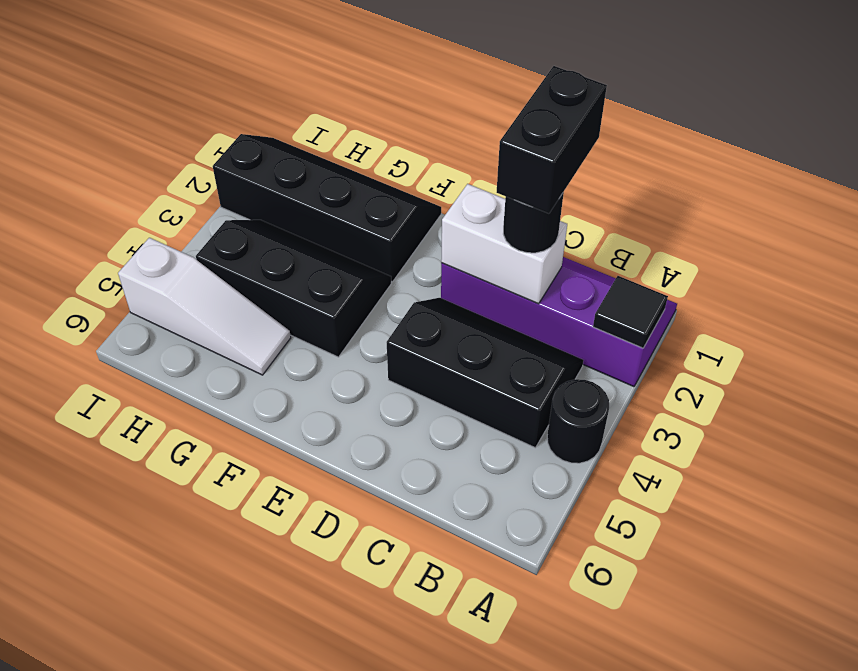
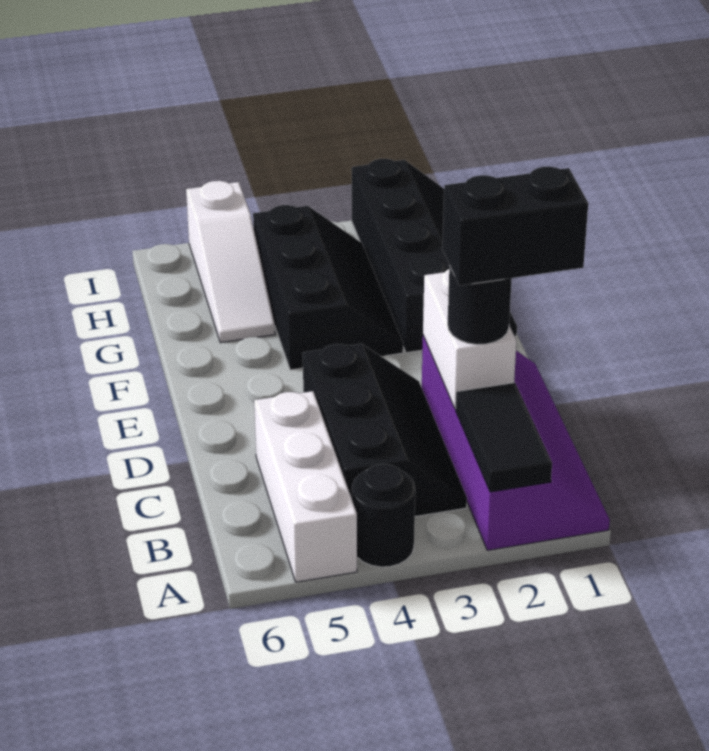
black tile A2 level 2 -> black tile A2:B2 level 2
none -> white brick A5:C5 level 1

